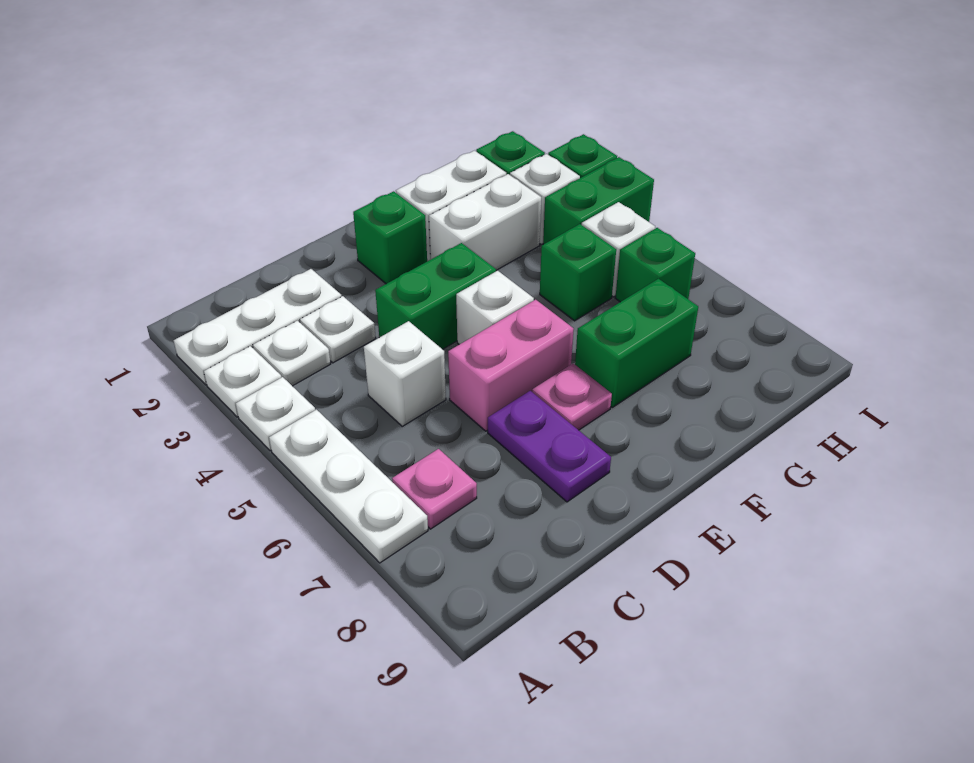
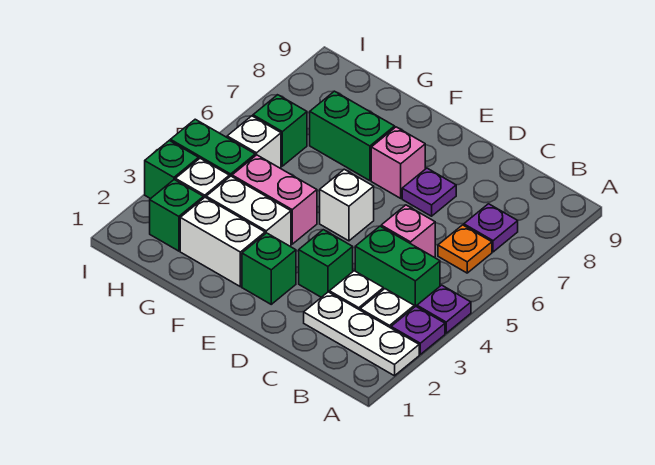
white plate A3 level 1 -> purple plate A3 level 1
white plate A4 level 1 -> purple plate A4 level 1
white plate A5:A7 level 1 -> none
none -> orange plate B6 level 1
pink plate B7 level 1 -> purple plate B7 level 1
white brick C5 level 1 -> pink brick C5 level 1
green brick D4:E4 level 1 -> green brick B4:C4 level 1
pink brick D6:E6 level 1 -> pink brick F4:G4 level 1
purple plate D7:D8 level 1 -> purple plate D7 level 1
pink plate E7 level 1 -> pink brick E7 level 1
green brick G5 level 1 -> green brick D3 level 1

